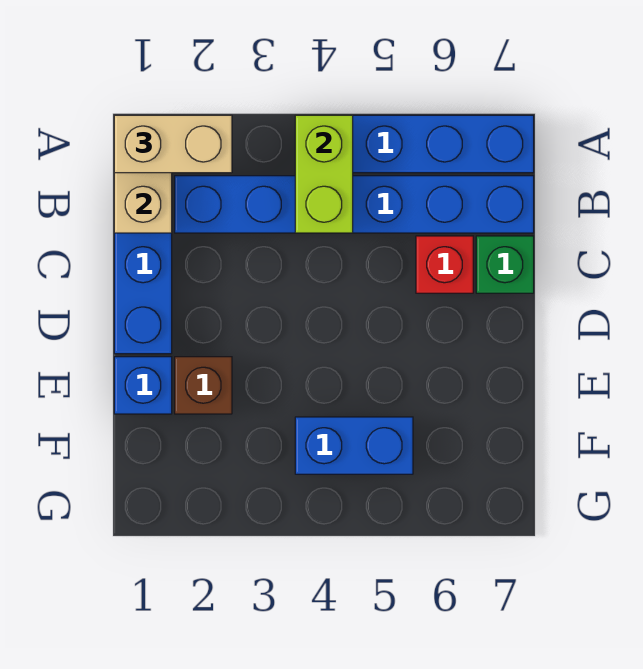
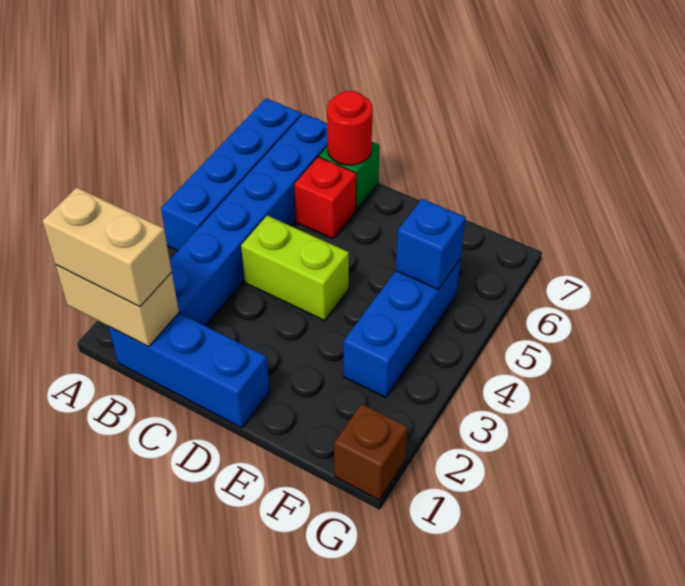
tan brick A1:A2 level 3 -> tan brick A1:B1 level 3
lime brick A4:B4 level 2 -> lime brick C4:D4 level 1
none -> red round brick C7 level 2
blue brick E1 level 1 -> blue brick F5 level 2
brown brick E2 level 1 -> brown brick G1 level 1
blue brick F4:F5 level 1 -> blue brick F3:F5 level 1

